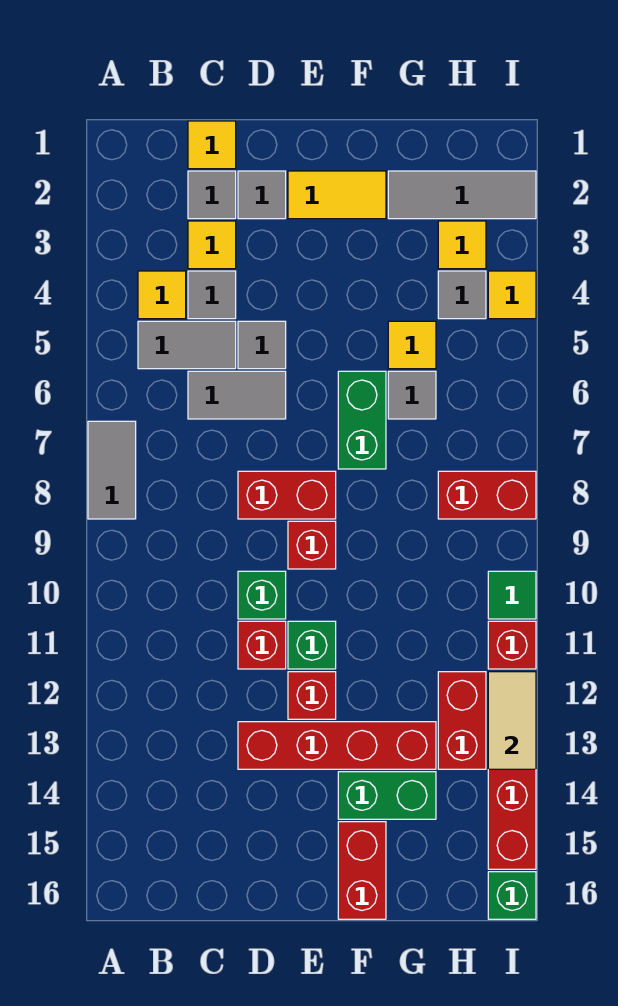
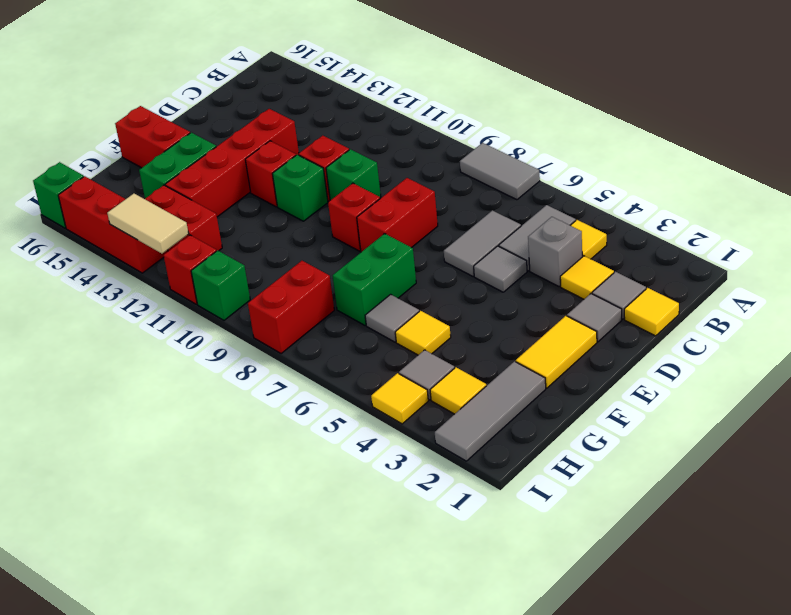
grey tile C4 level 1 -> grey brick C4 level 1
green brick F6:F7 level 1 -> green brick F7:G7 level 1
green tile I10 level 1 -> green brick I10 level 1

